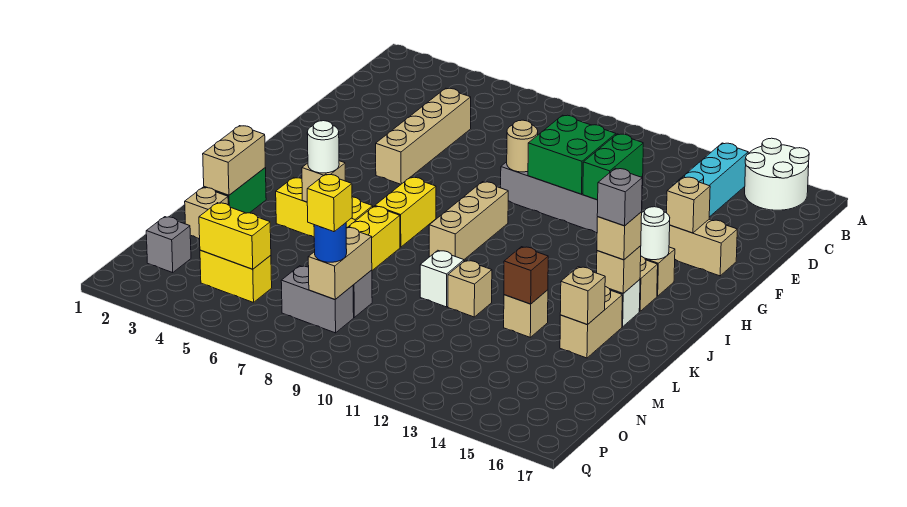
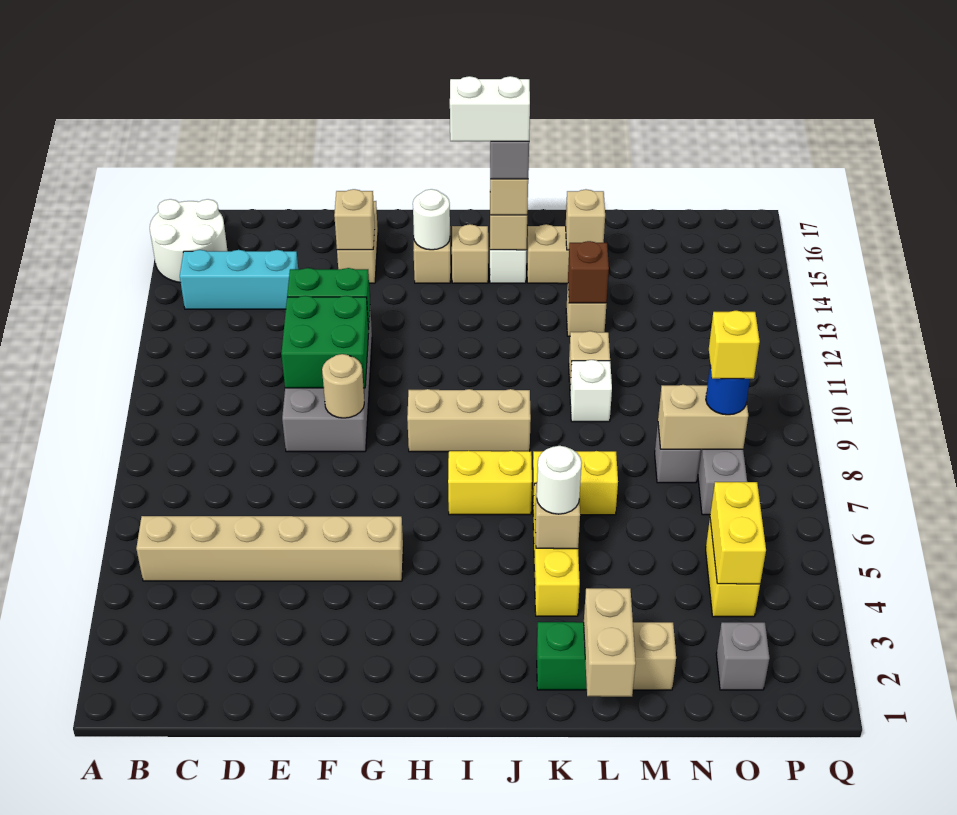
tan brick D5:G5 level 1 -> tan brick B5:G5 level 1
none -> white brick I15:J15 level 5
tan brick K2:L2 level 2 -> tan brick L1:L2 level 2

